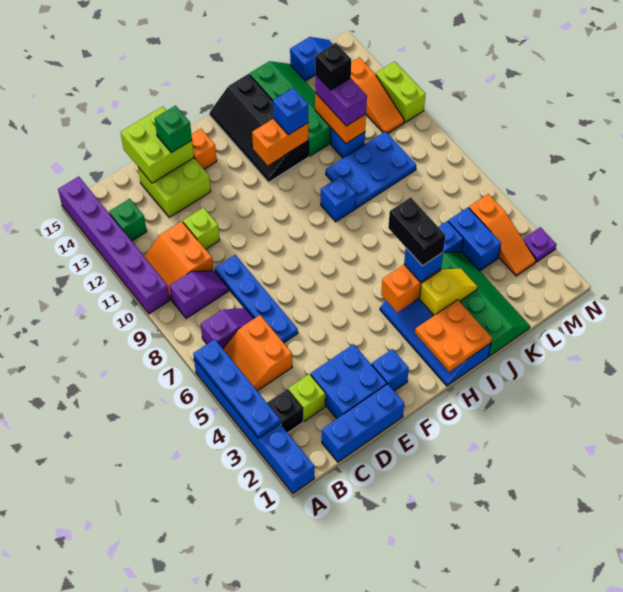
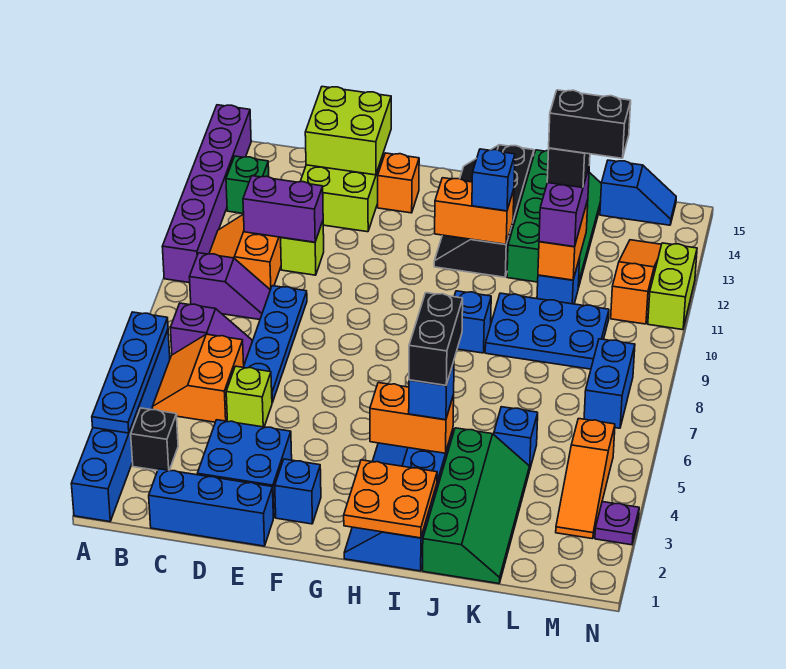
lime brick C3 level 1 -> lime brick D5 level 1
none -> purple brick C11:D11 level 2
green brick E14 level 3 -> none
yellow slope I3:J3 level 2 top I -> none
none -> black brick K12:L12 level 5
blue brick L4:L5 level 1 -> blue brick M7:M8 level 1
orange slope M11:M13 level 1 top 13 -> orange slope M11:M13 level 1 top 11

